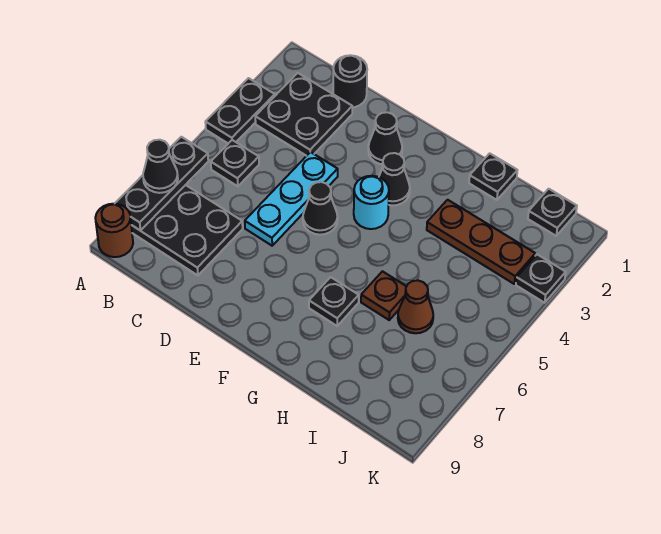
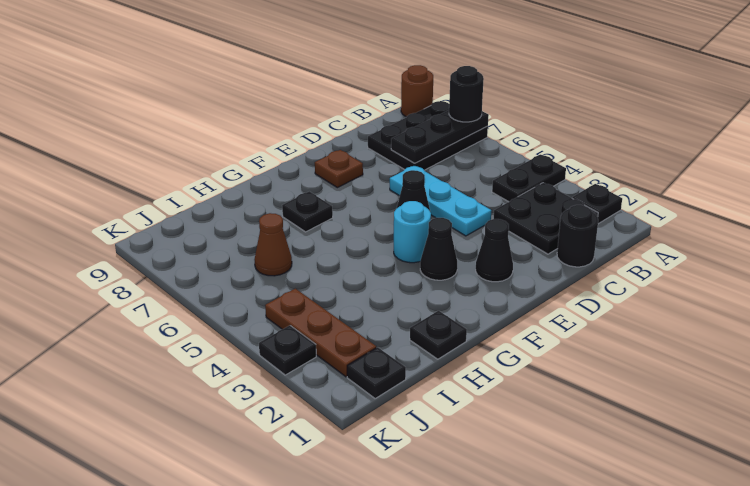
black plate A3:A4 level 1 -> black plate A4:B4 level 1
black plate A6:A8 level 2 -> black plate A7:C7 level 2
black cone A7 level 3 -> black round brick A7 level 3
black plate B5 level 1 -> black plate A2 level 1
brown plate H3:J3 level 1 -> brown plate J2:J4 level 1
brown plate H6 level 1 -> brown plate E8 level 1

